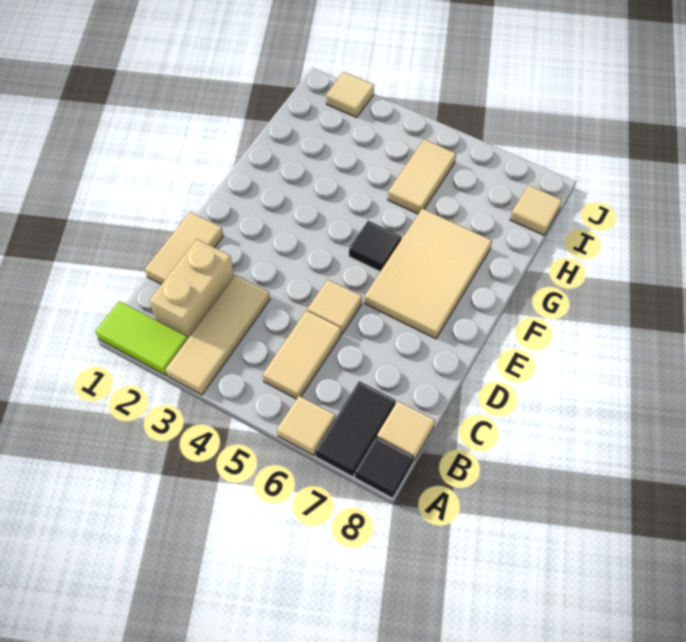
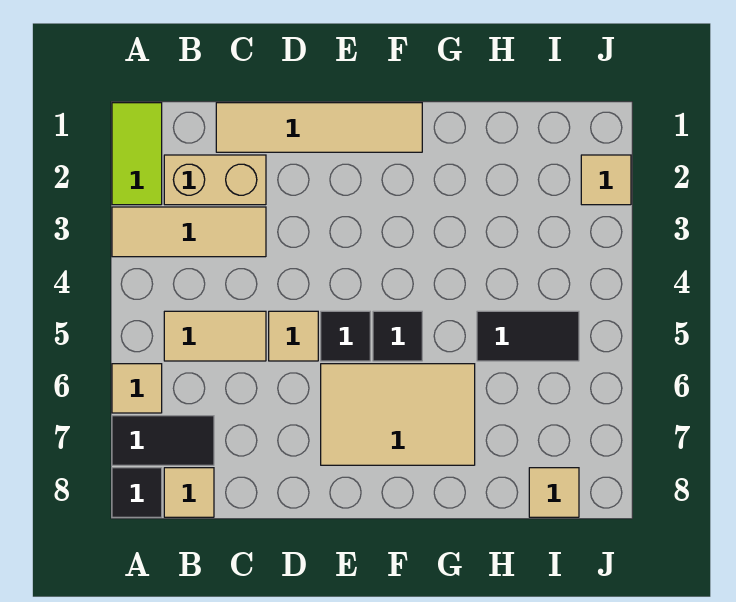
tan tile C1:D1 level 1 -> tan tile C1:F1 level 1
none -> black tile E5 level 1
tan tile H5:I5 level 1 -> black tile H5:I5 level 1

